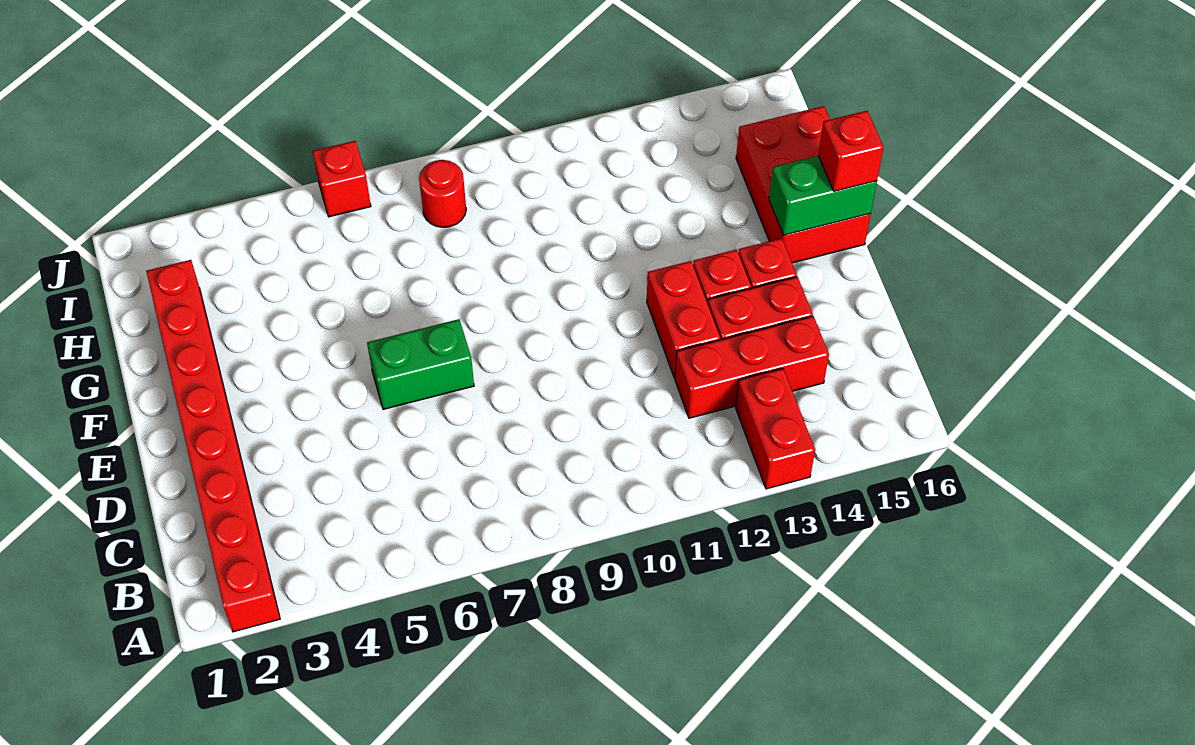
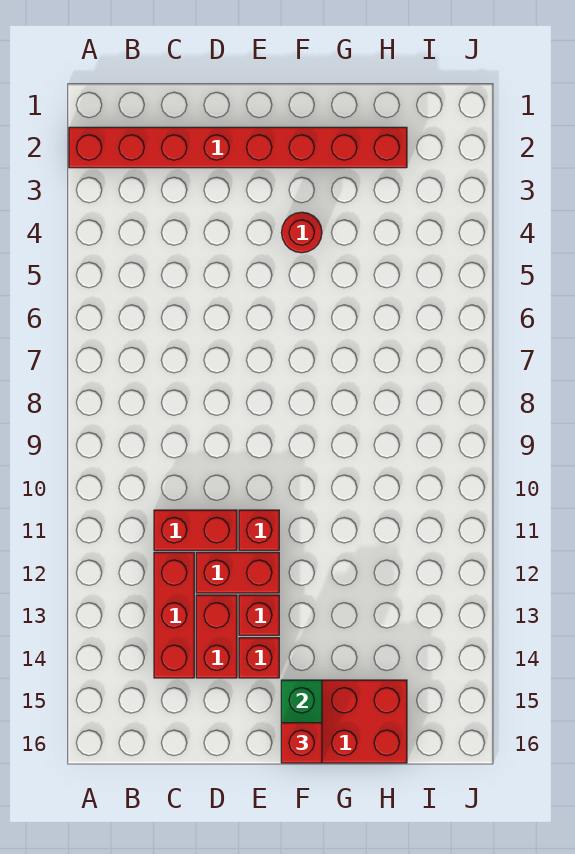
red brick A13:B13 level 1 -> red brick C11:D11 level 1
green brick E6:E7 level 1 -> none
red round brick I8 level 1 -> red round brick F4 level 1
red brick J6 level 1 -> red brick E11 level 1

